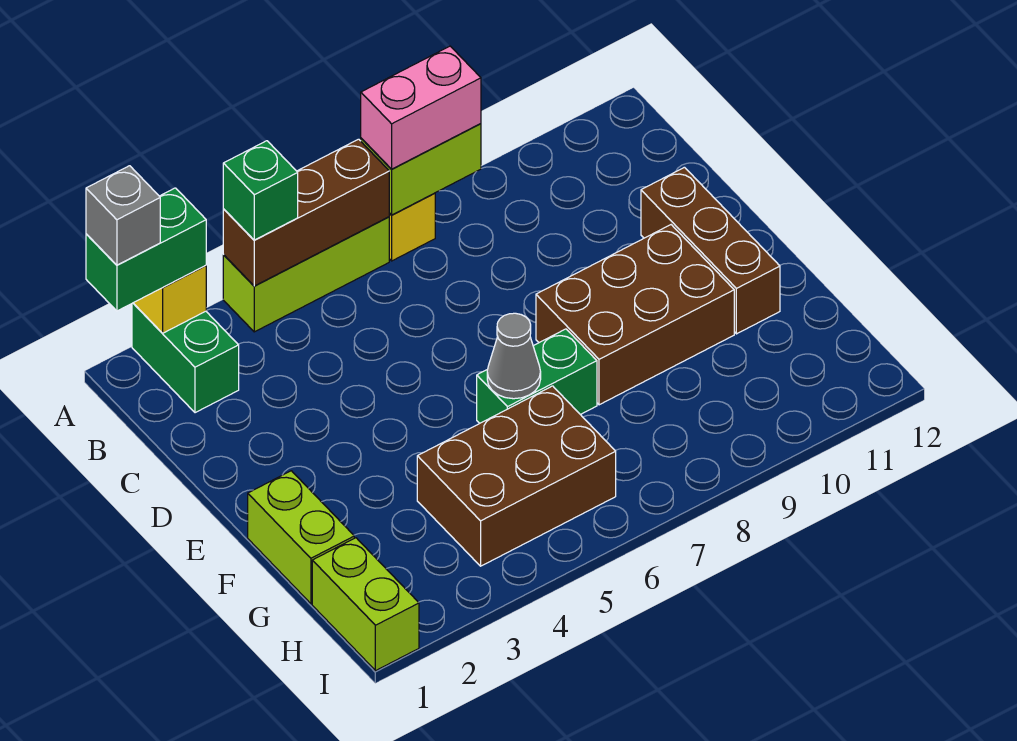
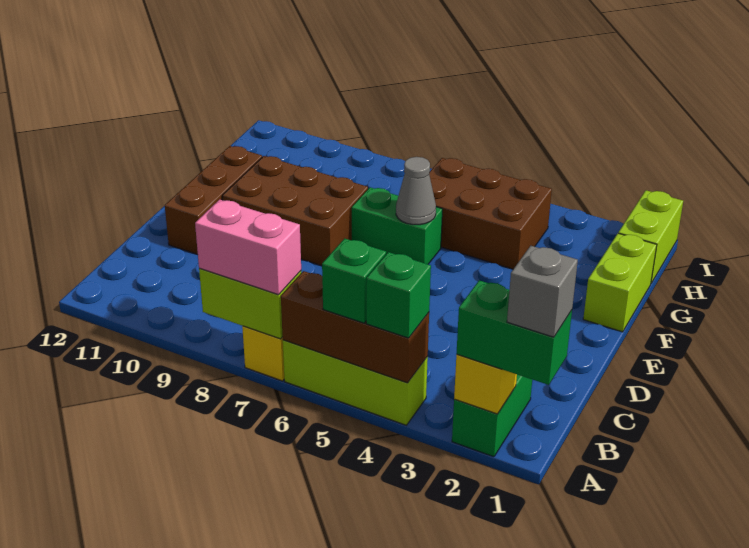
none -> green brick A5 level 3

